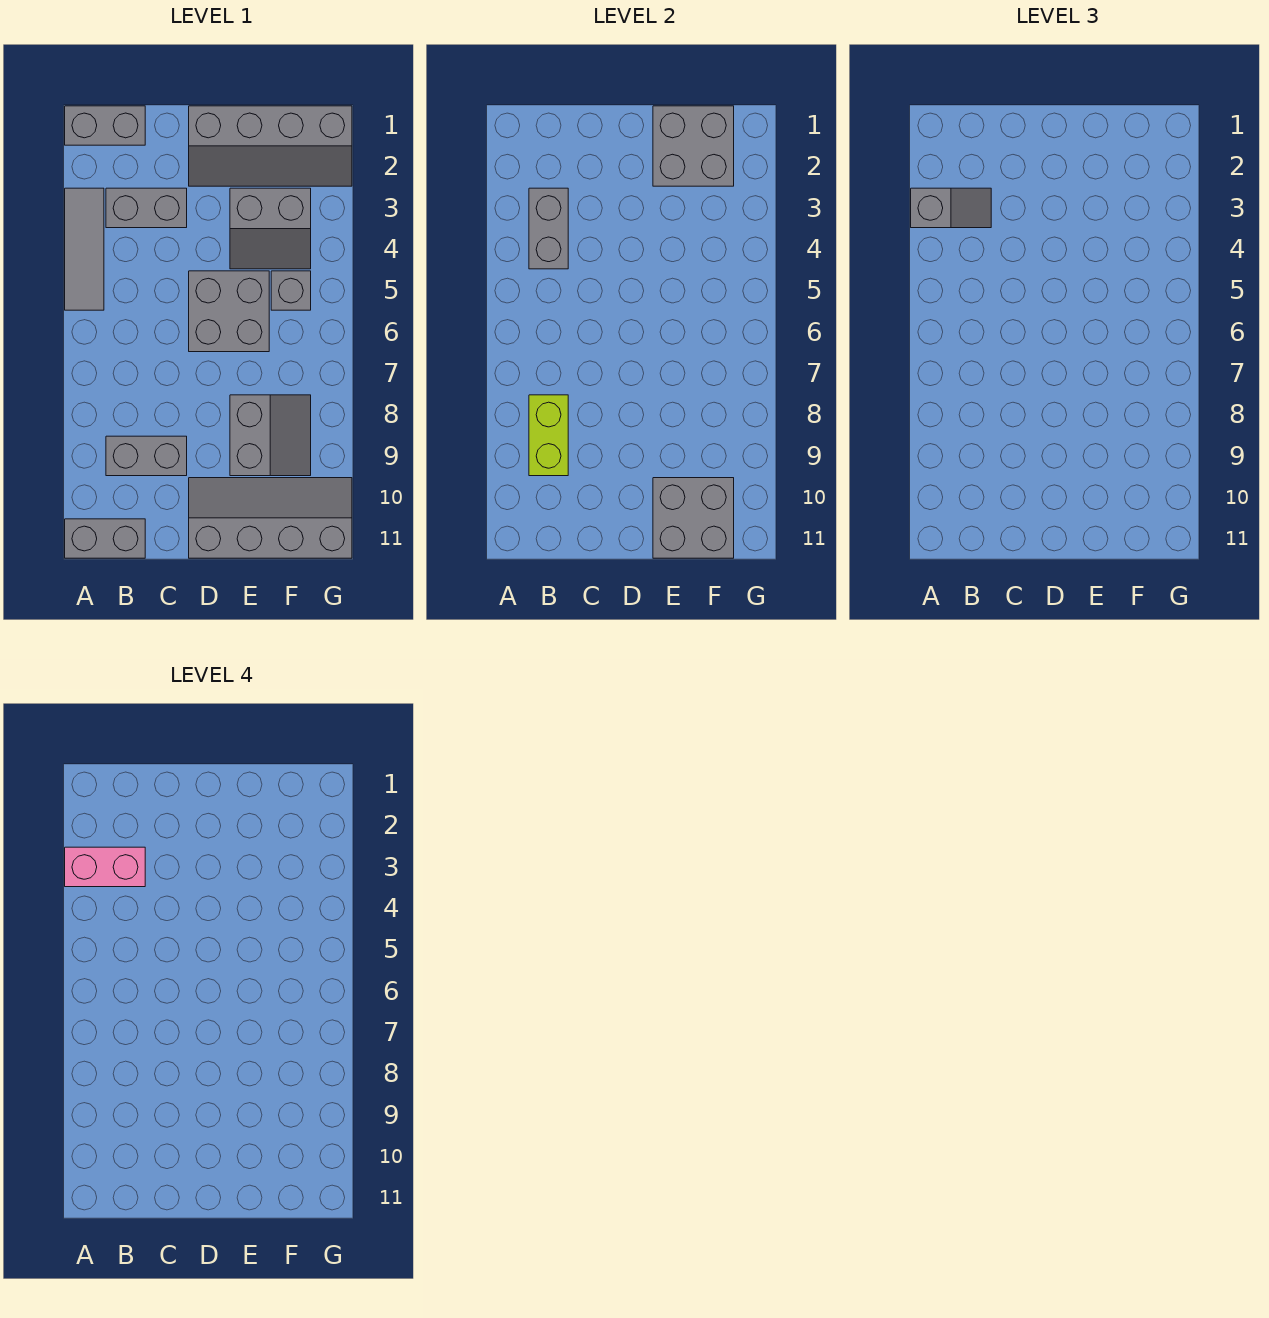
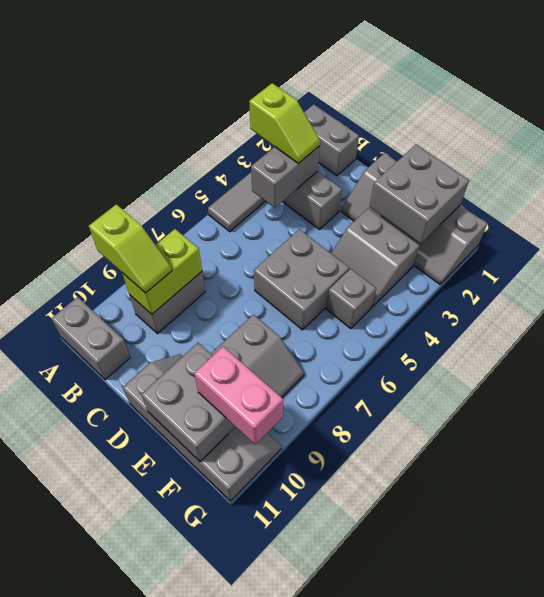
grey slope A3:B3 level 3 top A -> lime slope A3:B3 level 3 top A
pink brick A3:B3 level 4 -> pink brick F10:G10 level 3
none -> lime slope A9:B9 level 3 top A
grey brick B9:C9 level 1 -> grey brick B8:B9 level 1

